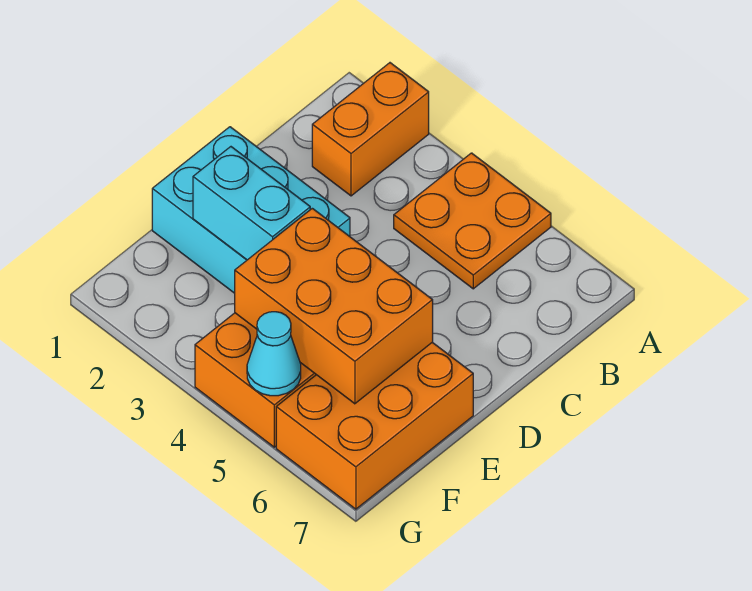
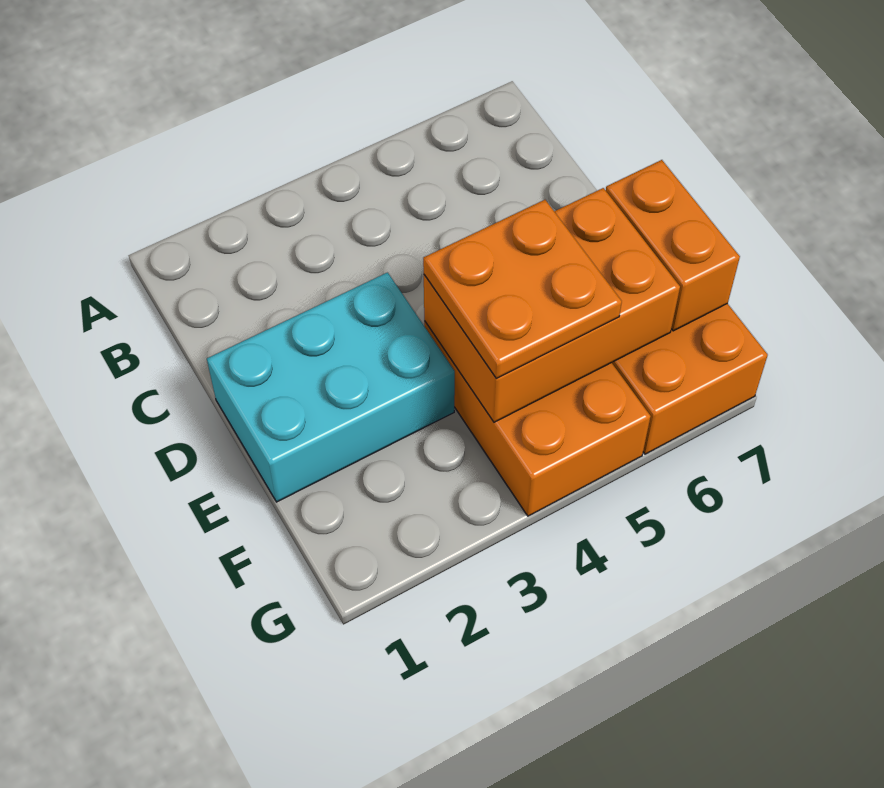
orange brick A2:B2 level 1 -> orange brick E7:F7 level 2
orange plate A4:B5 level 1 -> orange plate E4:F5 level 3
cyan brick E2:E3 level 2 -> none
cyan cone G5 level 2 -> none

